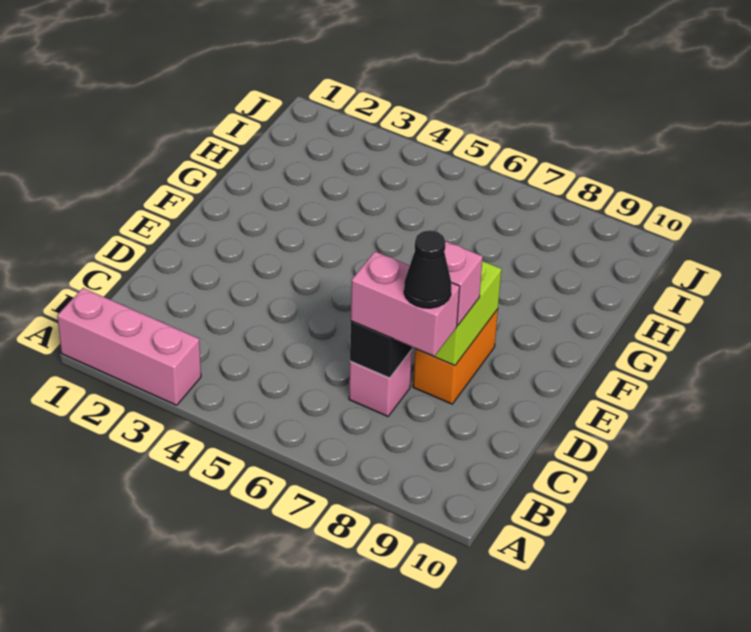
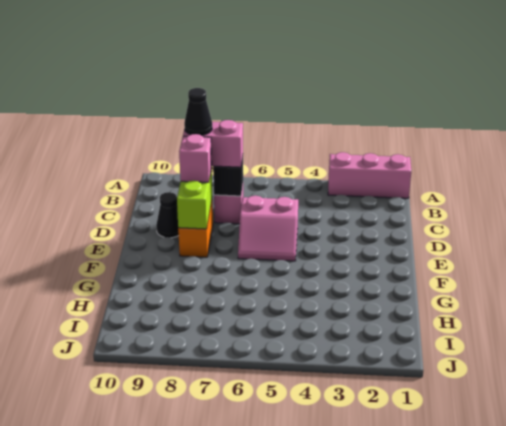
none -> pink slope D5:E6 level 1 top D
none -> black cone D9 level 1

